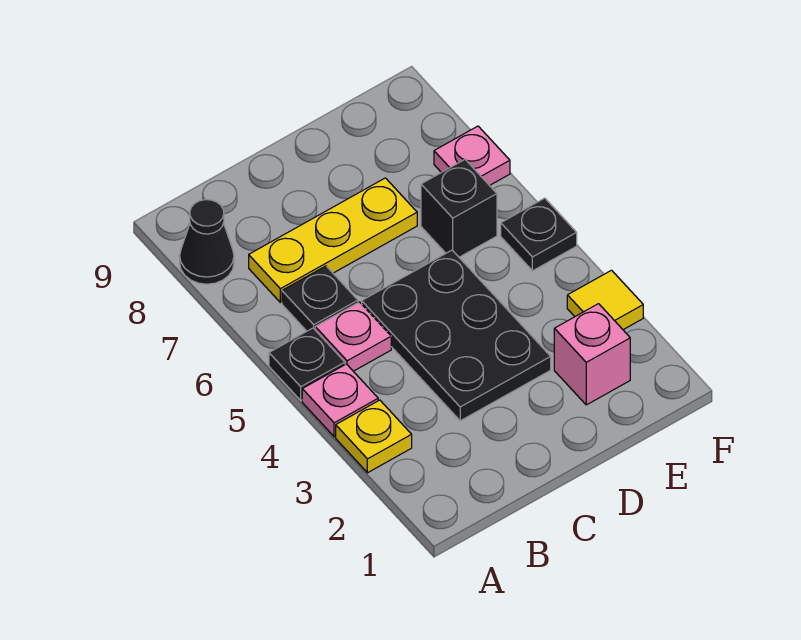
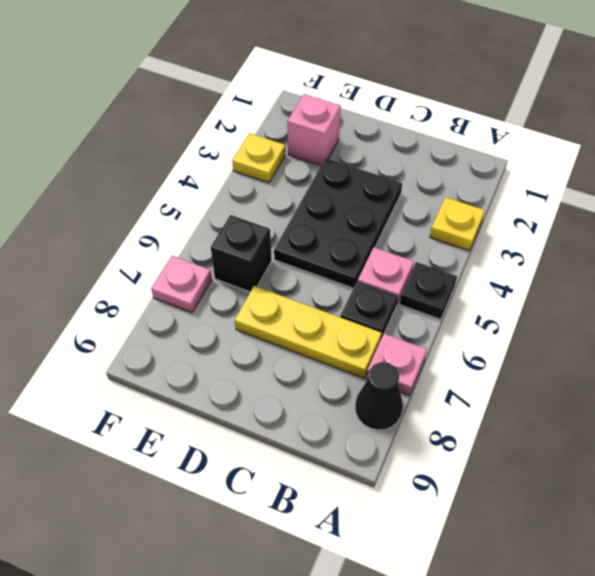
pink plate A4 level 1 -> pink plate A7 level 1
yellow tile F3 level 1 -> yellow plate F3 level 1
black plate F5 level 1 -> none

